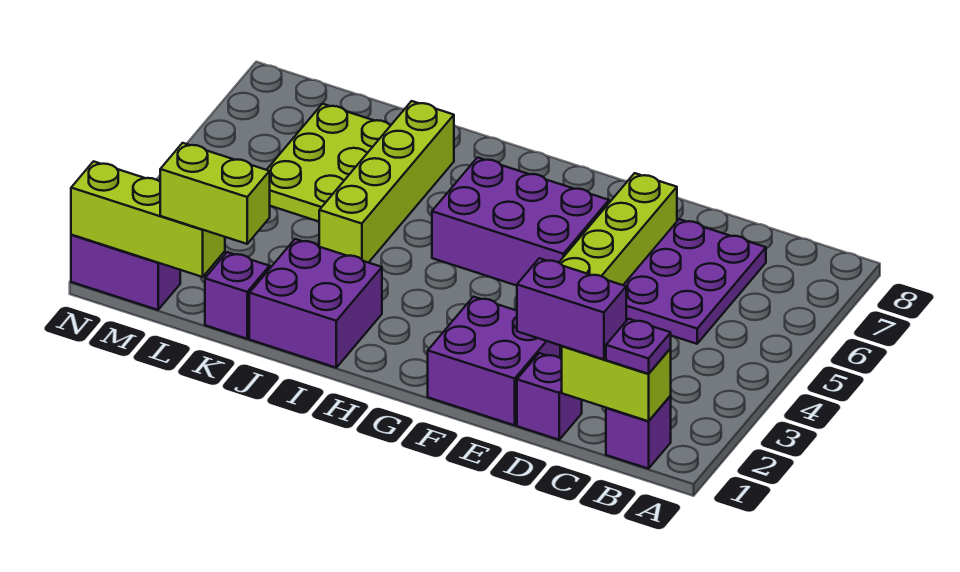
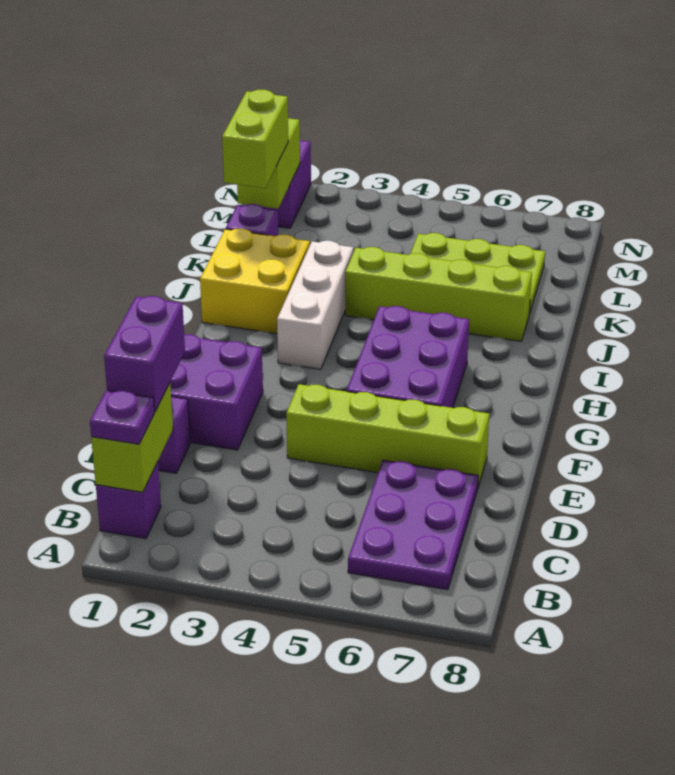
purple plate C5:D7 level 1 -> purple plate B6:D7 level 1
none -> white brick H3:J3 level 1
purple brick I1:J2 level 1 -> yellow brick I1:J2 level 1
lime brick L1:N1 level 2 -> lime brick L1:M1 level 2

